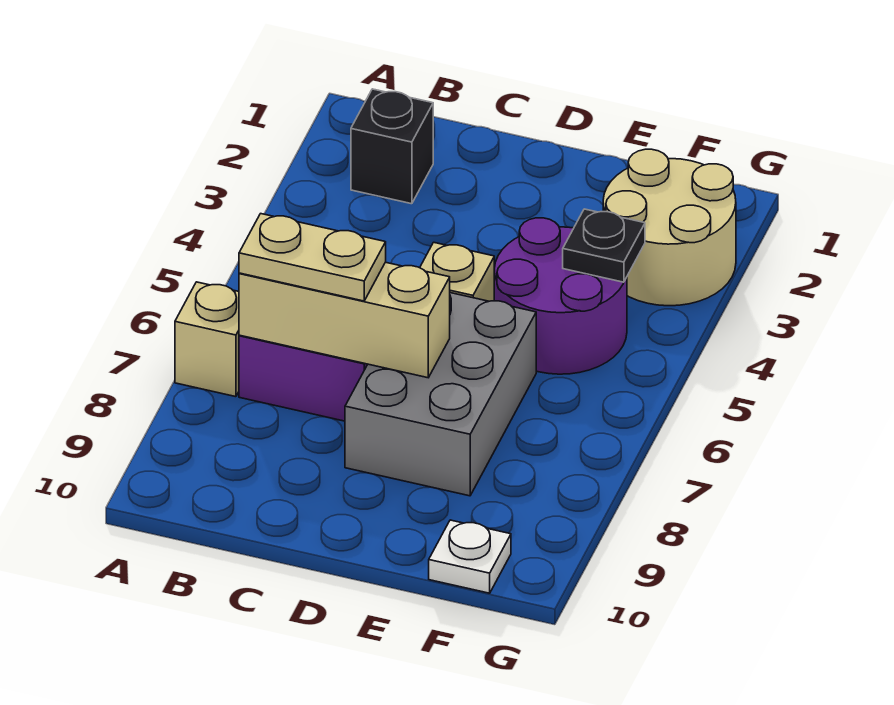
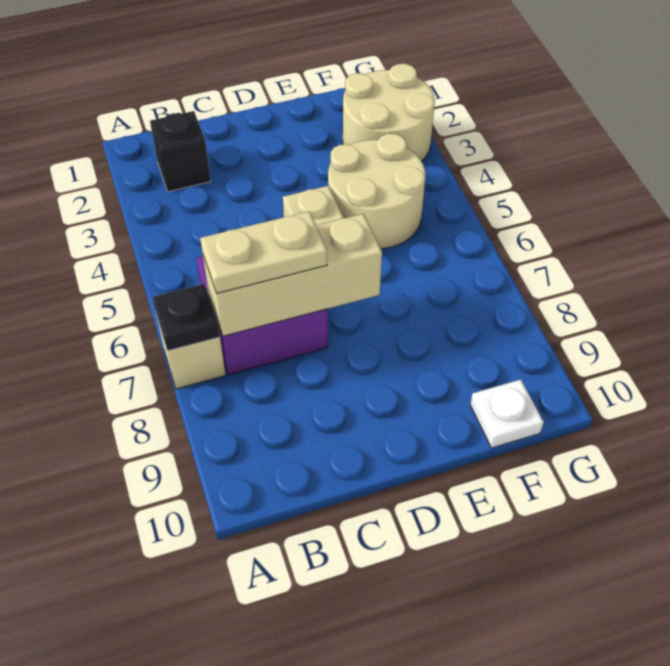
grey brick D6:E8 level 1 -> none
purple round brick E4:F5 level 1 -> tan round brick E4:F5 level 1
black plate F4 level 2 -> black plate A7 level 2

